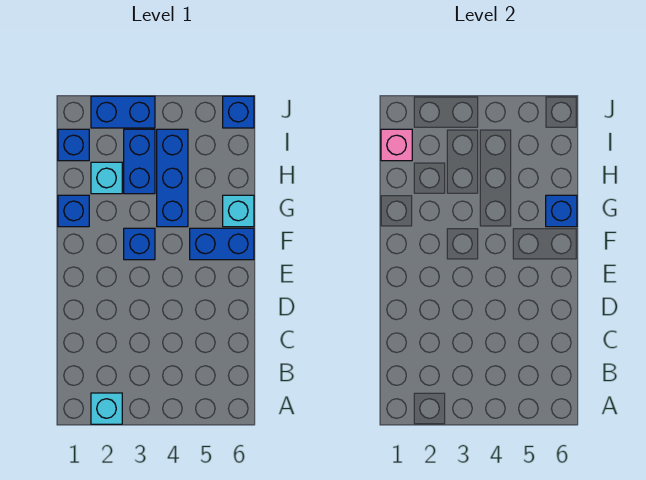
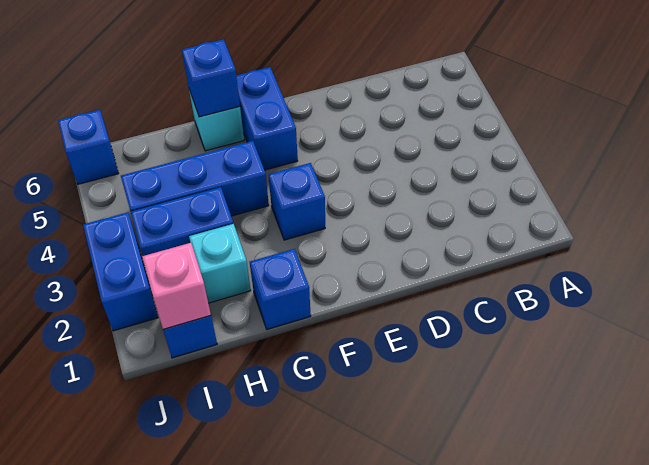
cyan brick A2 level 1 -> none

